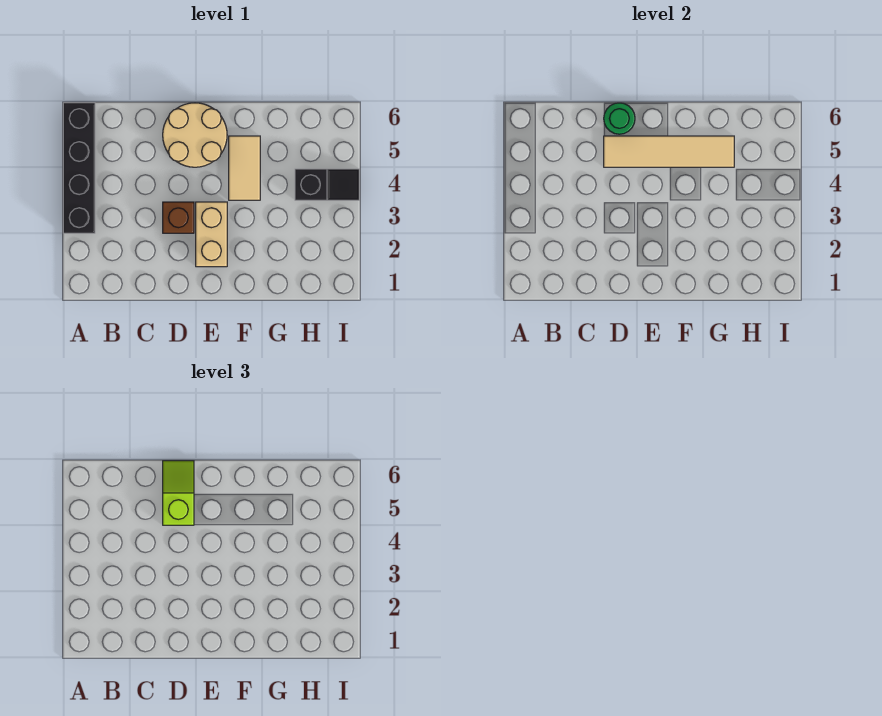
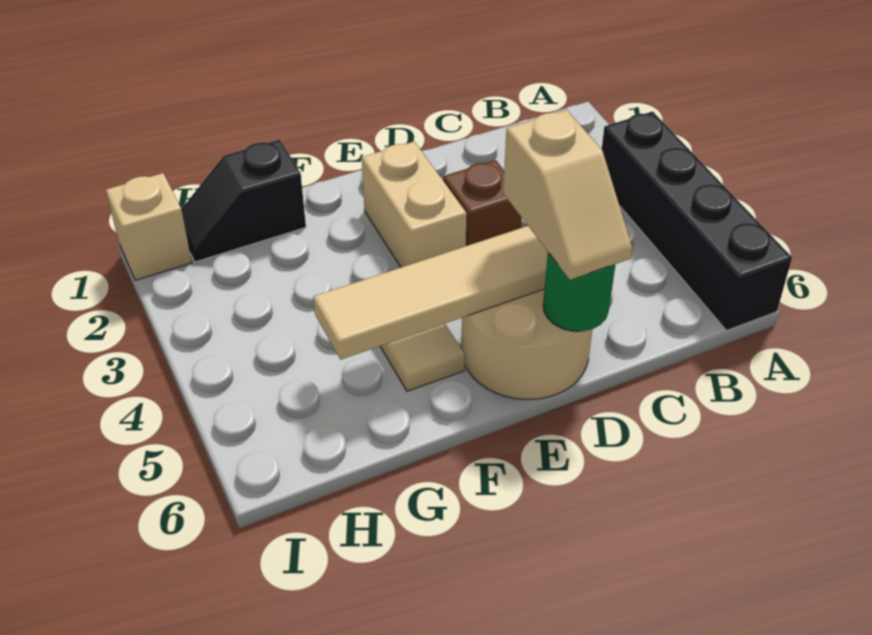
lime slope D5:D6 level 3 top 5 -> tan slope D5:D6 level 3 top 5
black slope H4:I4 level 1 top H -> black slope G1:H1 level 1 top G
none -> tan brick I1 level 1

